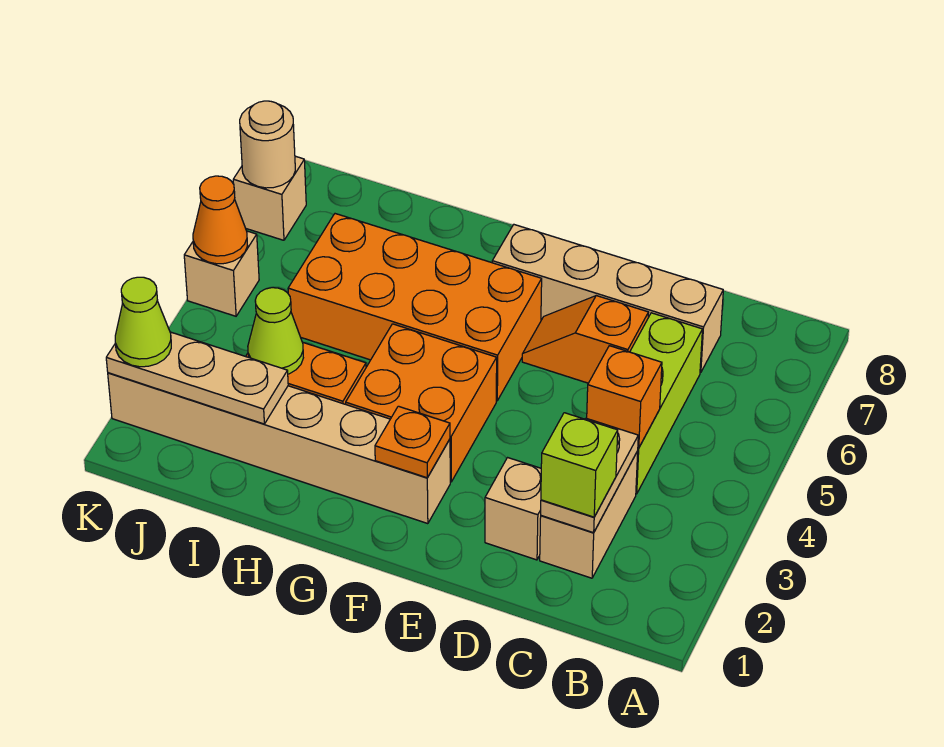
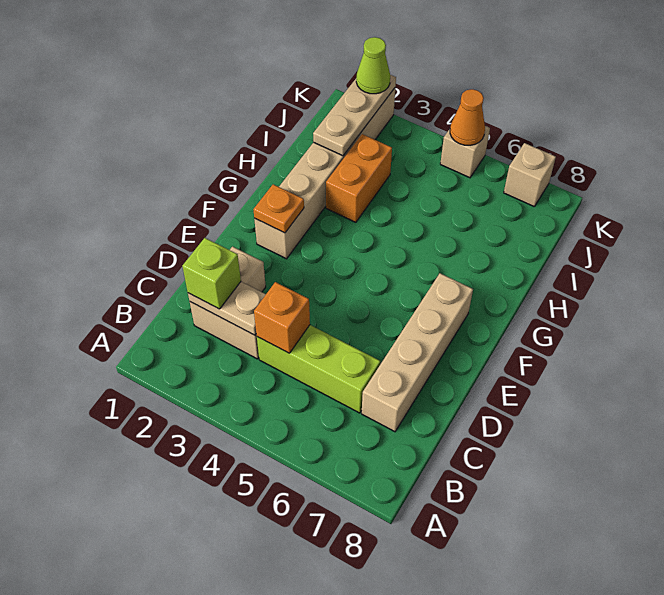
orange slope D6:E6 level 1 top D -> none
orange brick F3:G4 level 1 -> none
orange brick F5:I6 level 1 -> none
lime cone I3 level 2 -> none
tan round brick K7 level 2 -> none

